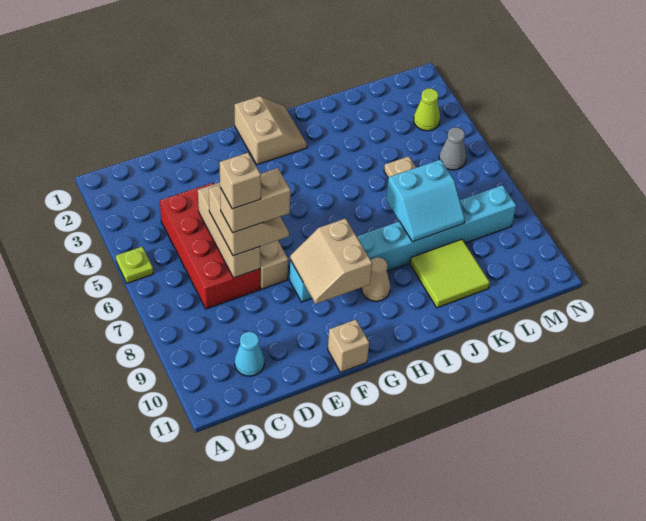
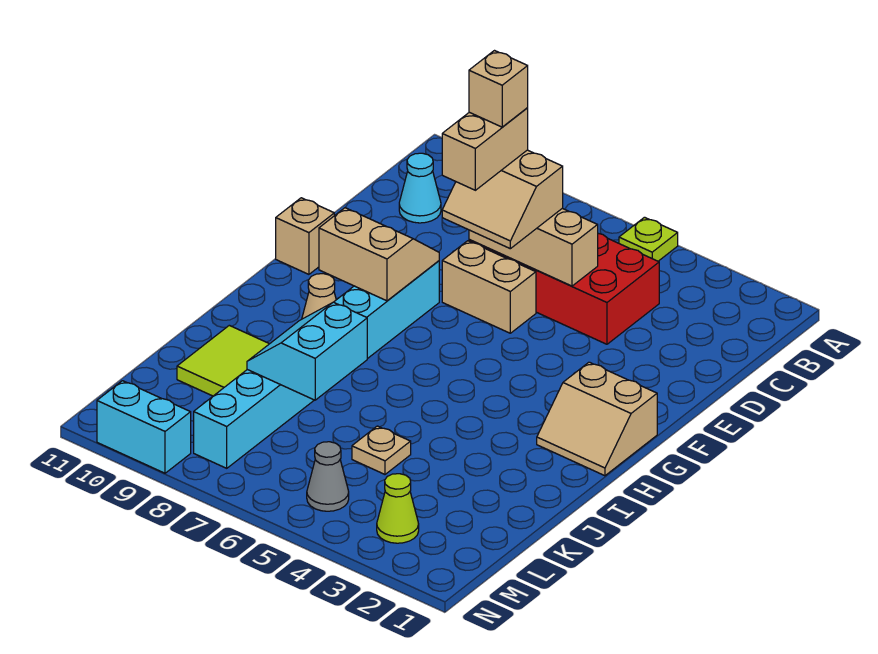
none -> cyan brick N9:N10 level 1

